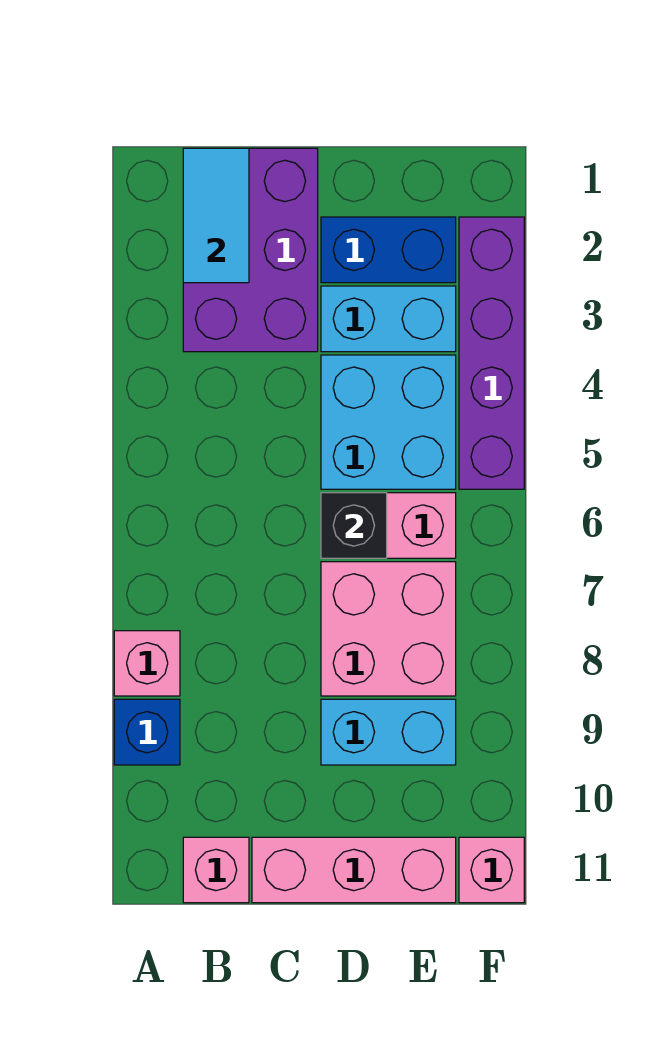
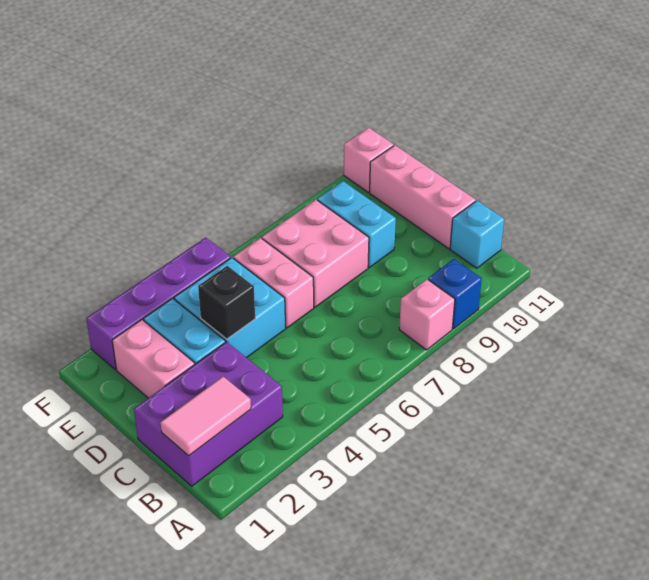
cyan tile B1:B2 level 2 -> pink tile B1:B2 level 2
pink brick B11 level 1 -> cyan brick B11 level 1
blue brick D2:E2 level 1 -> pink brick D2:E2 level 1
black brick D6 level 2 -> black brick D4 level 2

